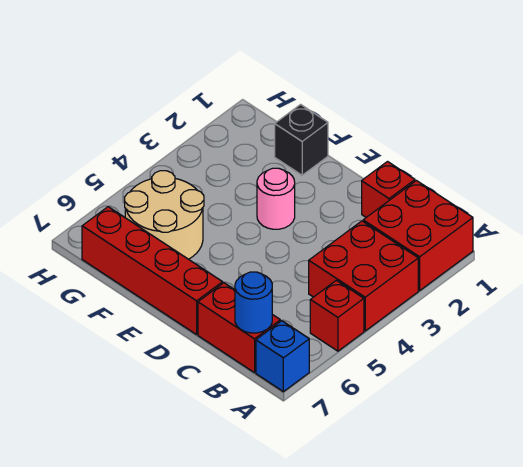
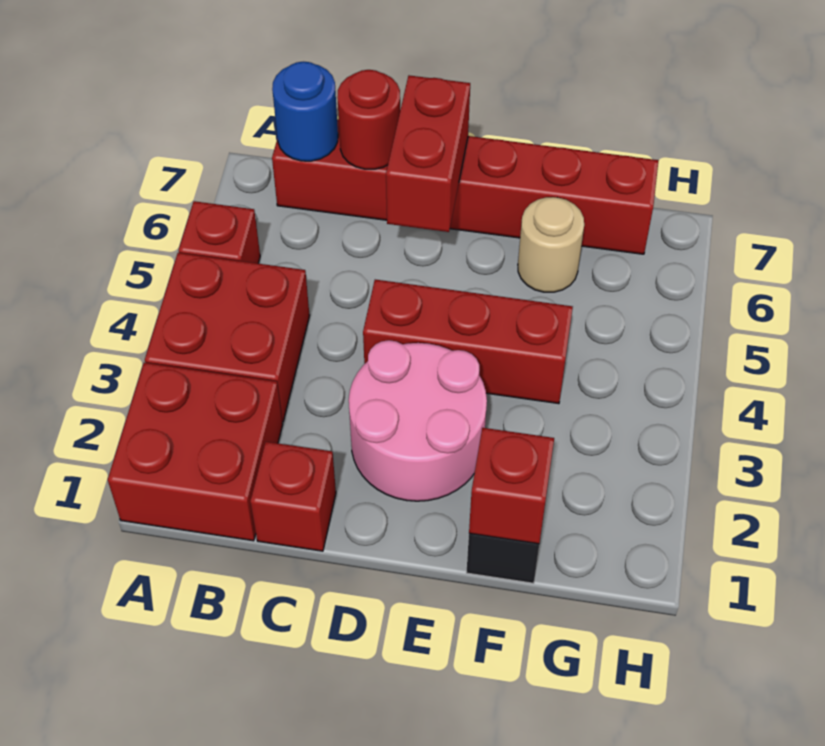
blue brick A7 level 1 -> none
none -> red round brick C7 level 2
none -> red brick D4:F4 level 1
none -> red brick D6:D7 level 2
pink round brick E3 level 1 -> pink round brick D2:E3 level 1
none -> red brick F1 level 2
tan round brick F5:G6 level 1 -> tan round brick F6 level 1

